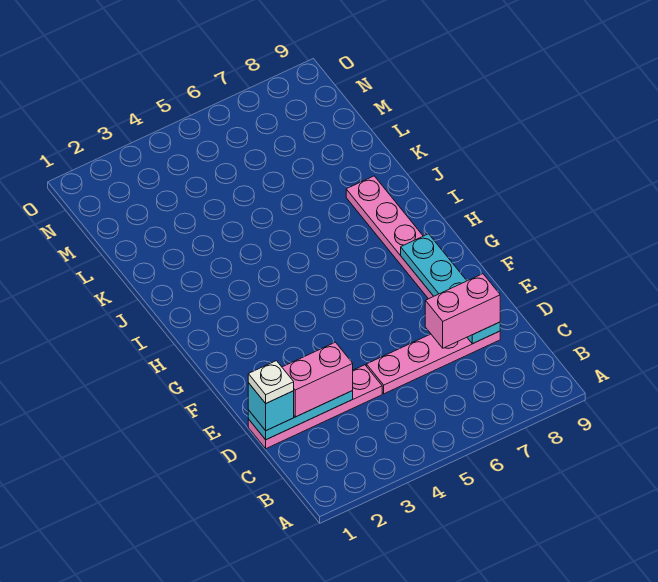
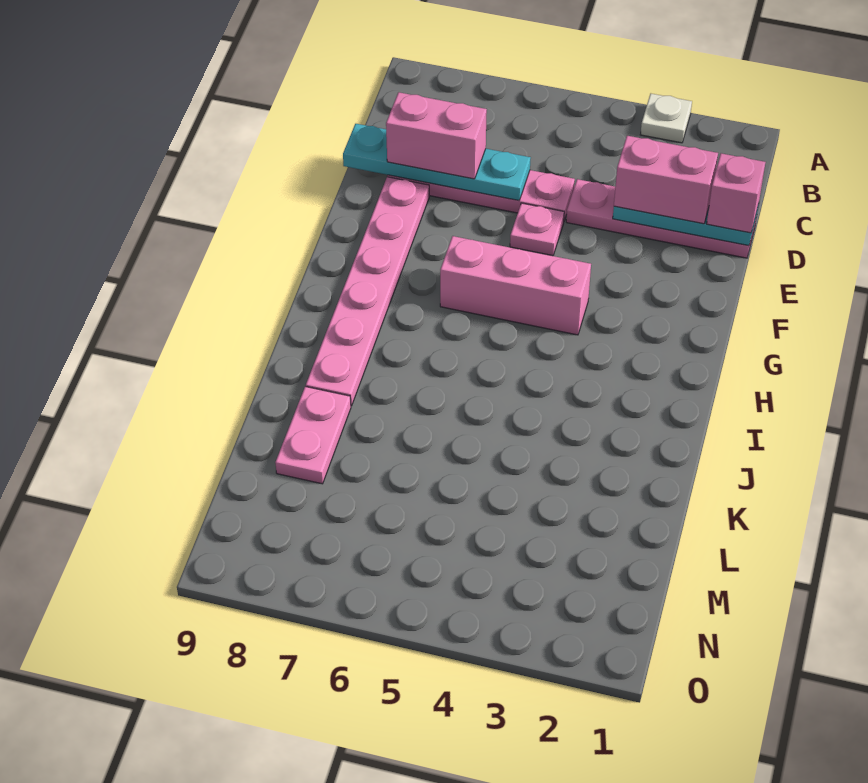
cyan brick D1 level 3 -> pink brick D1 level 3
white plate D1 level 4 -> white plate A3 level 1
cyan plate D8:G8 level 2 -> cyan plate D6:D9 level 2
none -> pink plate E5 level 1
none -> pink brick G4:G6 level 1
none -> pink plate K8:L8 level 1

